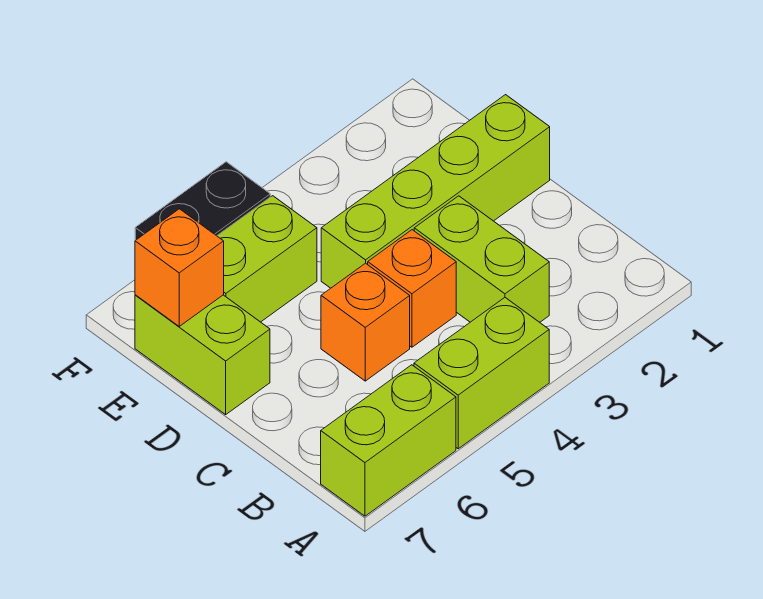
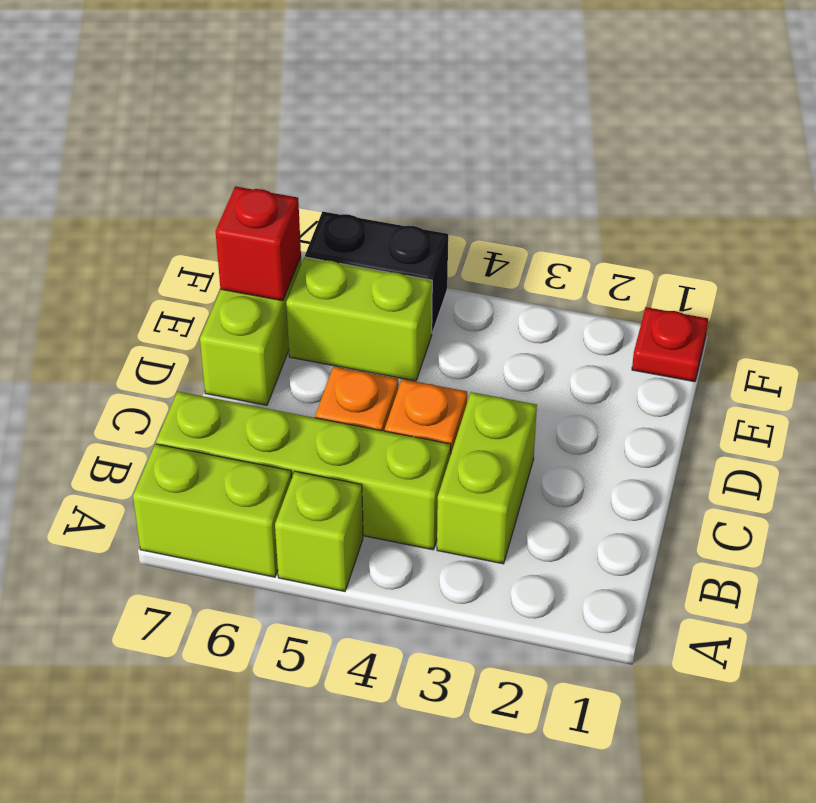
lime brick A4:A5 level 1 -> lime brick A5 level 1
lime brick D1:D4 level 1 -> lime brick B4:B7 level 1
orange brick E7 level 2 -> red brick E7 level 2
none -> red plate F1 level 1

